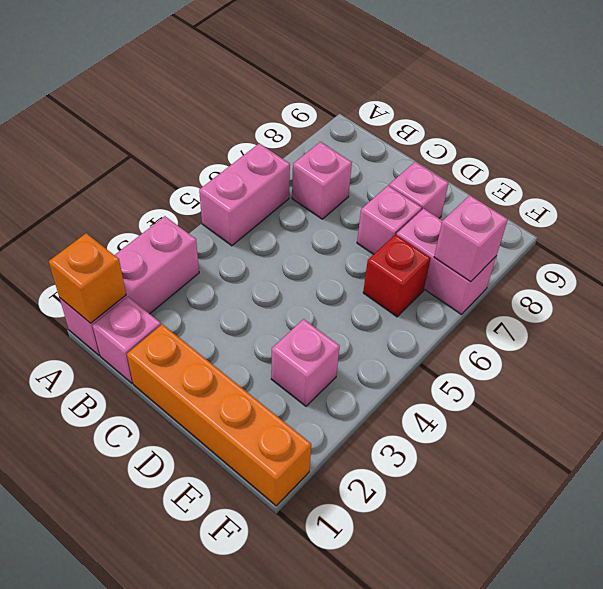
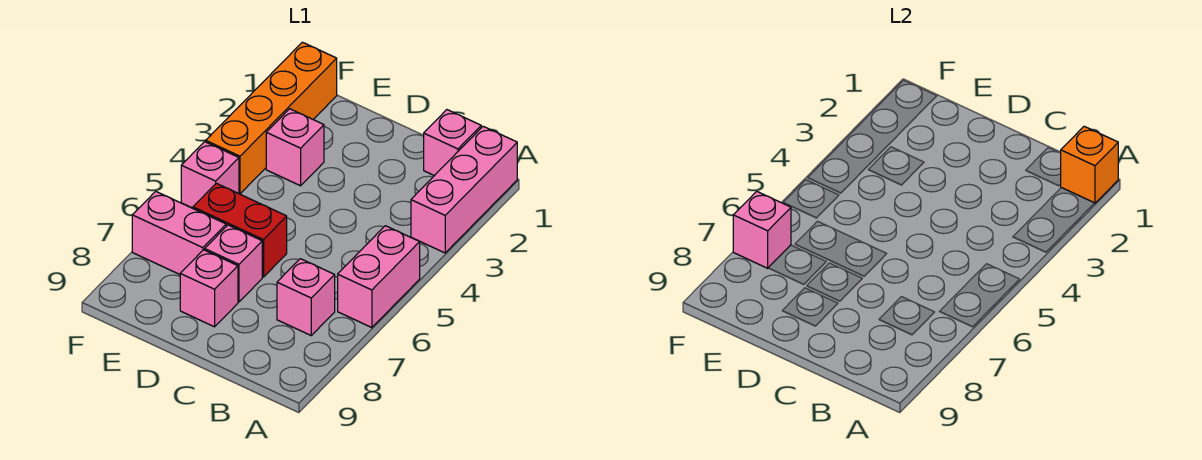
orange brick C1:F1 level 1 -> orange brick F1:F4 level 1
red brick E6 level 1 -> red brick D6:E6 level 1
none -> pink brick F5 level 1

